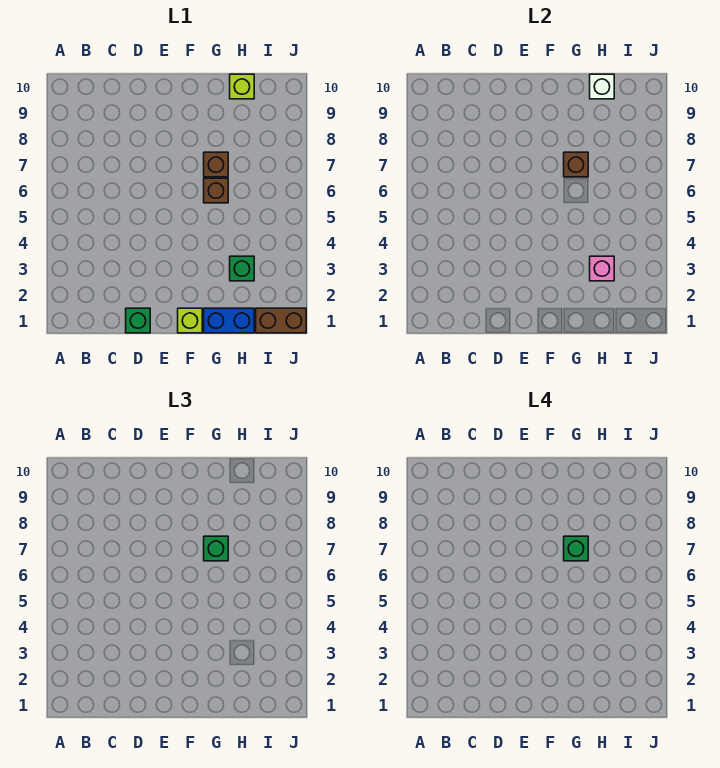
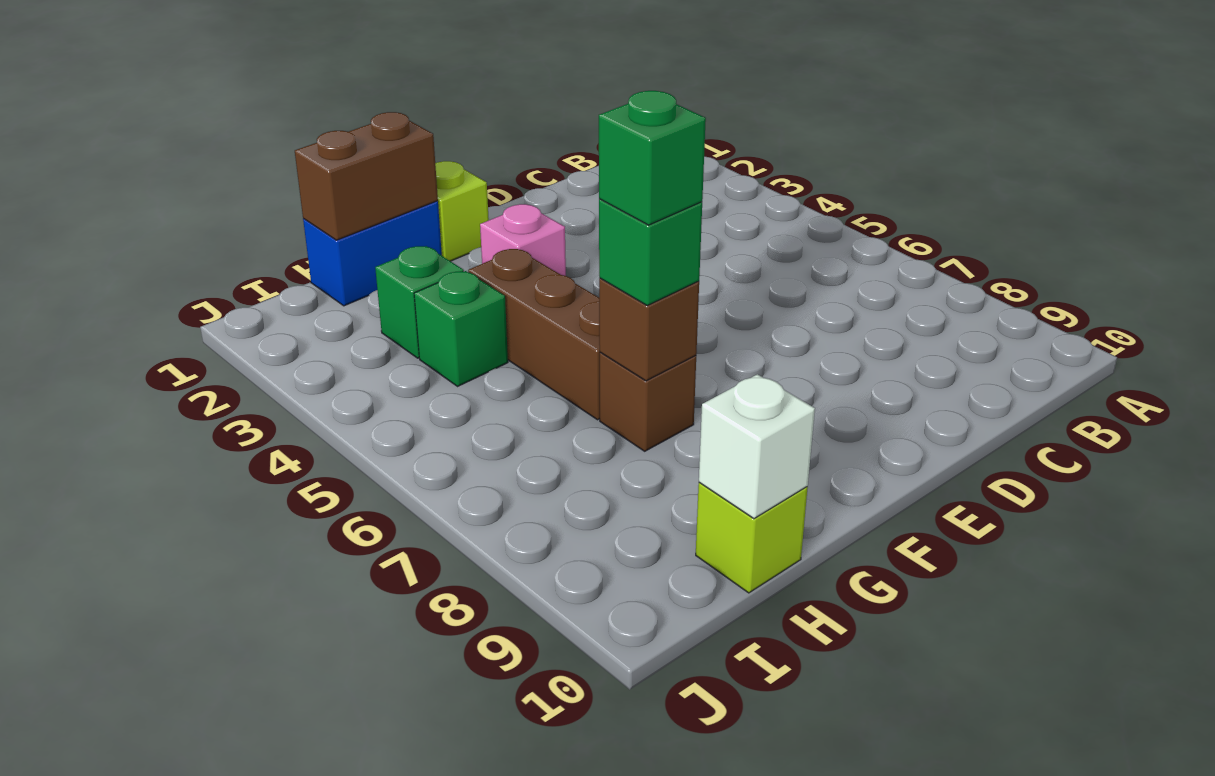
green brick D1 level 1 -> green brick H4 level 1
brown brick G6 level 1 -> brown brick G4:G6 level 1
pink brick H3 level 2 -> pink brick F3 level 1
brown brick I1:J1 level 1 -> brown brick G1:H1 level 2

